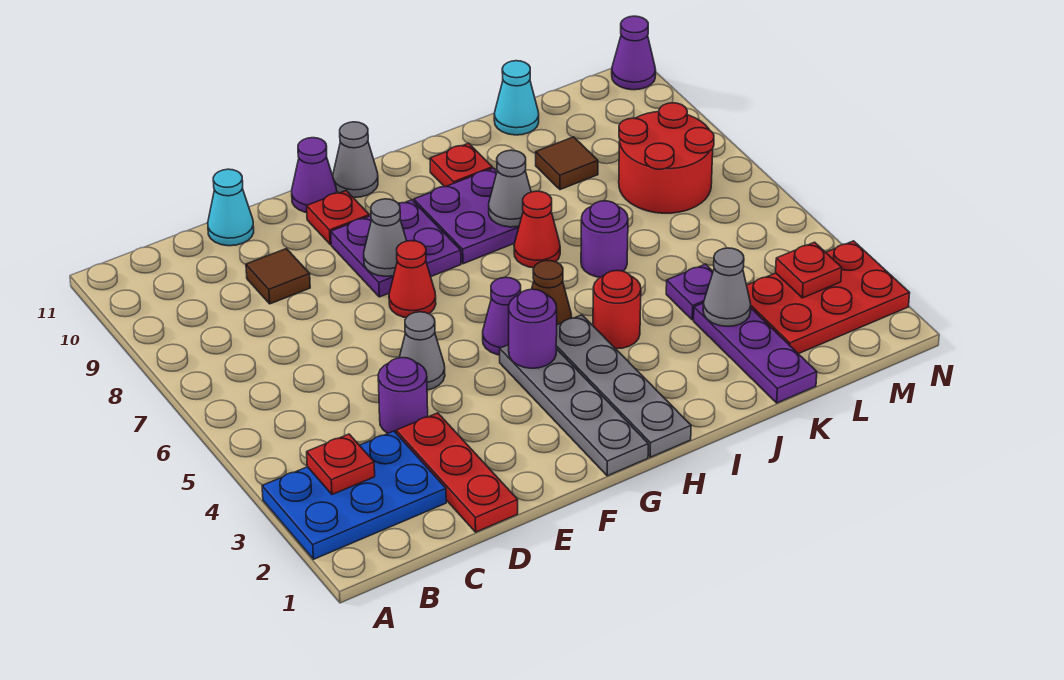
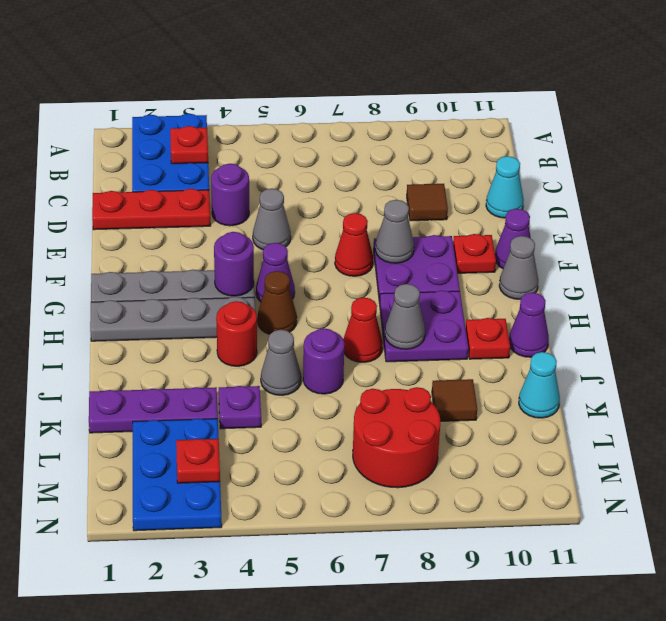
grey cone K3 level 2 -> grey cone J5 level 1
red plate L2:N3 level 1 -> blue plate L2:N3 level 1
purple cone N11 level 1 -> purple cone I11 level 1

